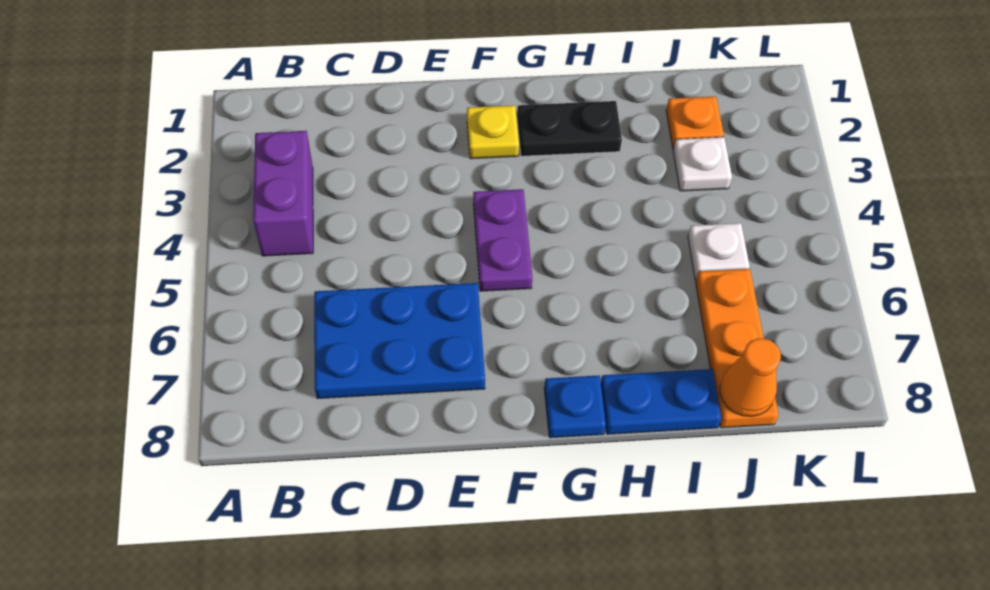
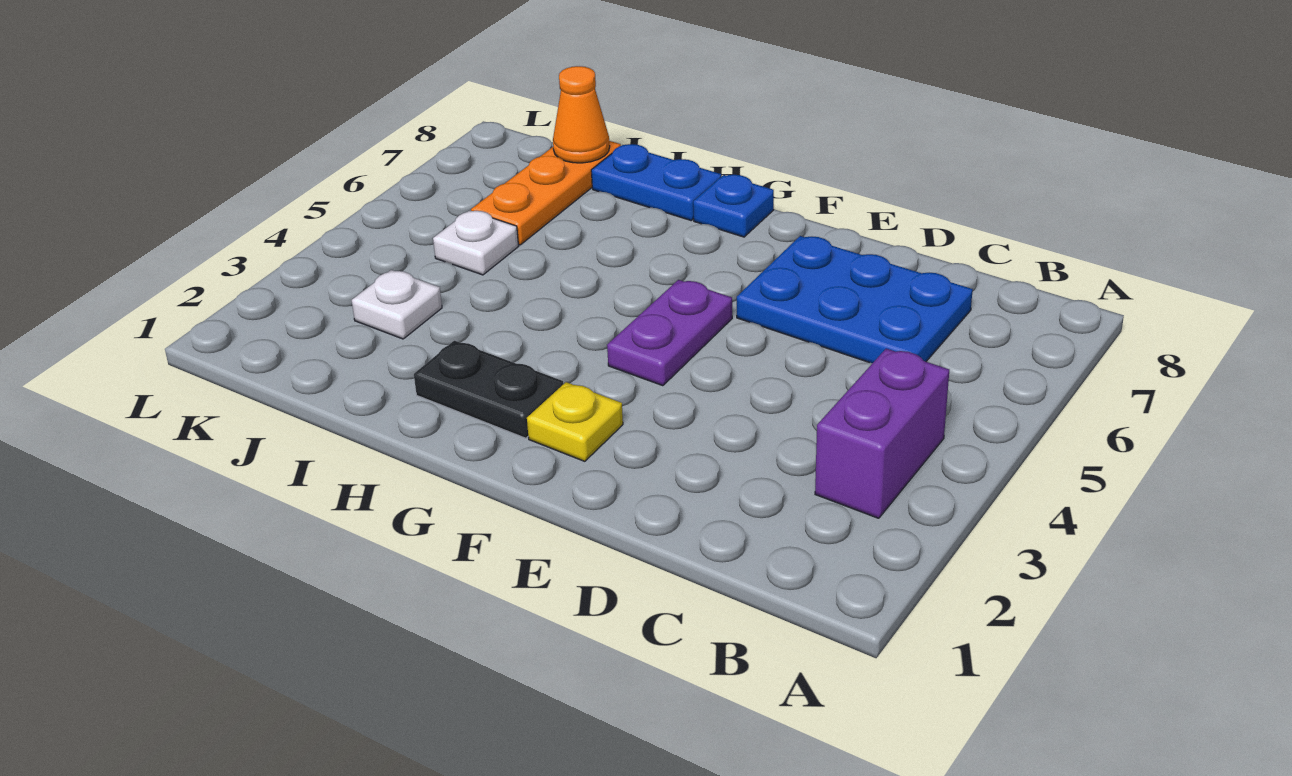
orange plate J2 level 1 -> none

